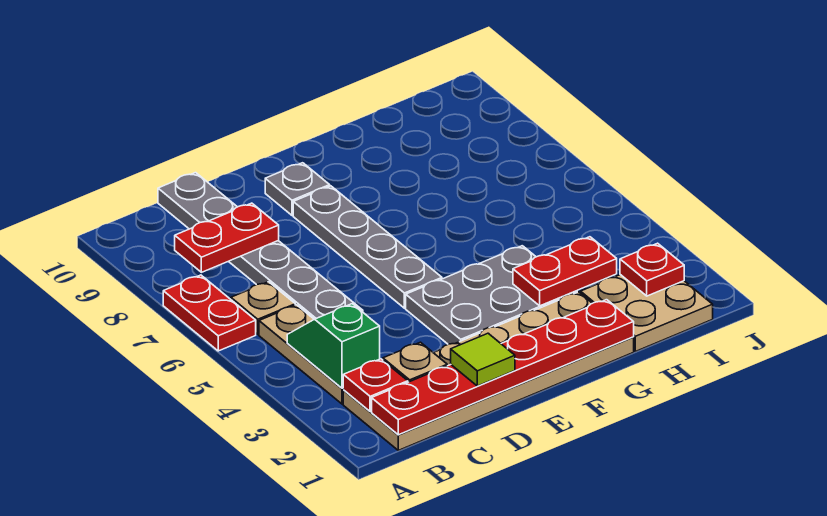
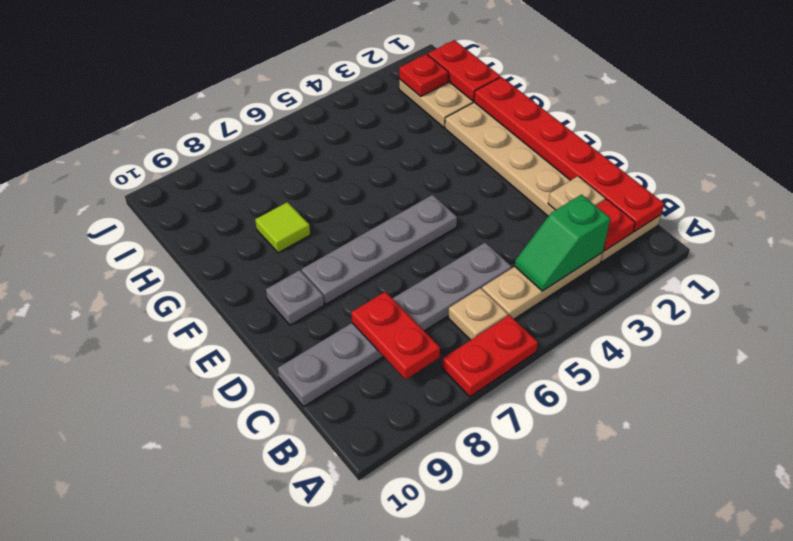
lime tile D1 level 3 -> lime tile G8 level 1
grey plate E3:G4 level 1 -> none
red plate G3:H3 level 2 -> red plate H1:I1 level 2

